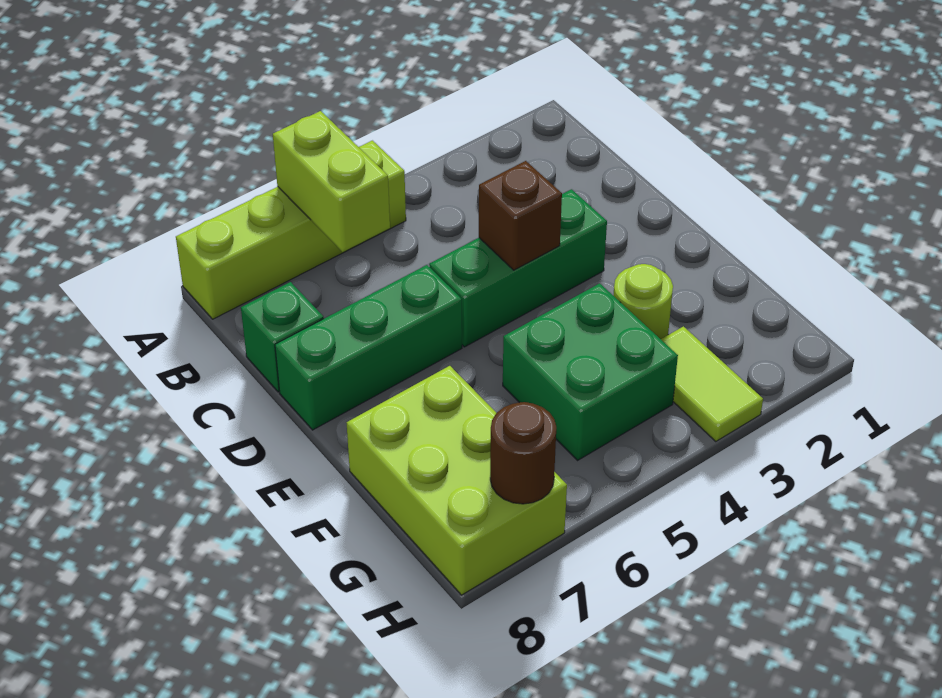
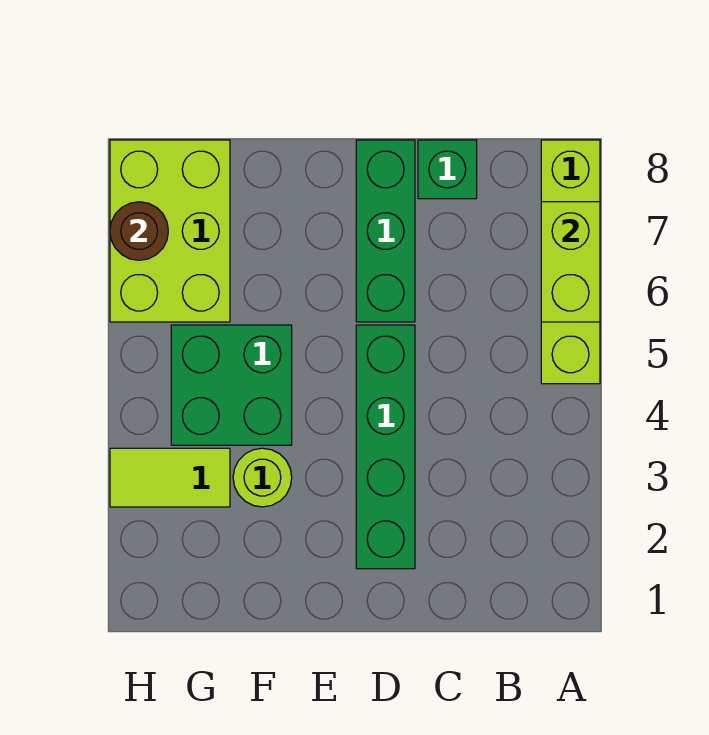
lime brick A6:B6 level 2 -> lime brick A6:A7 level 2
green brick D3:D5 level 1 -> green brick D2:D5 level 1
brown brick D4 level 2 -> none
lime brick F7:H8 level 1 -> lime brick G6:H8 level 1

